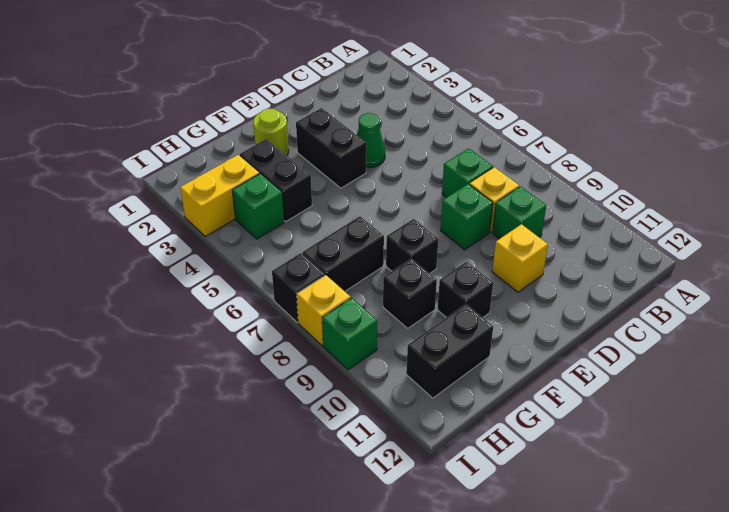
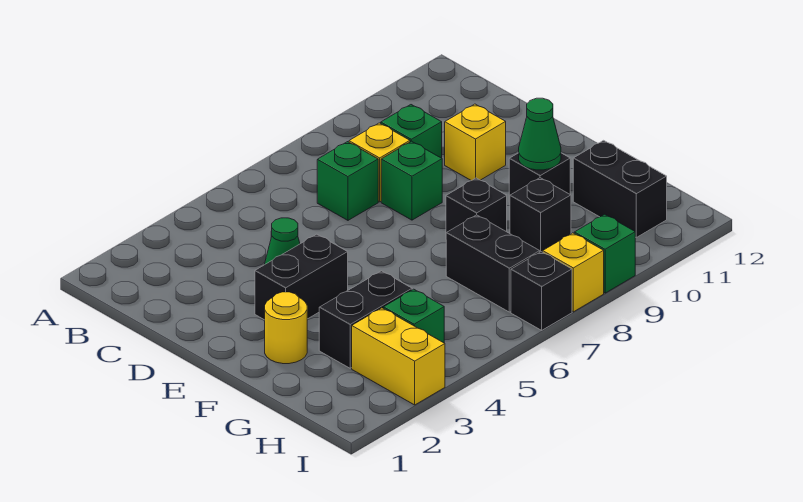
lime round brick F2 level 1 -> yellow round brick F2 level 1
none -> green cone F10 level 2

